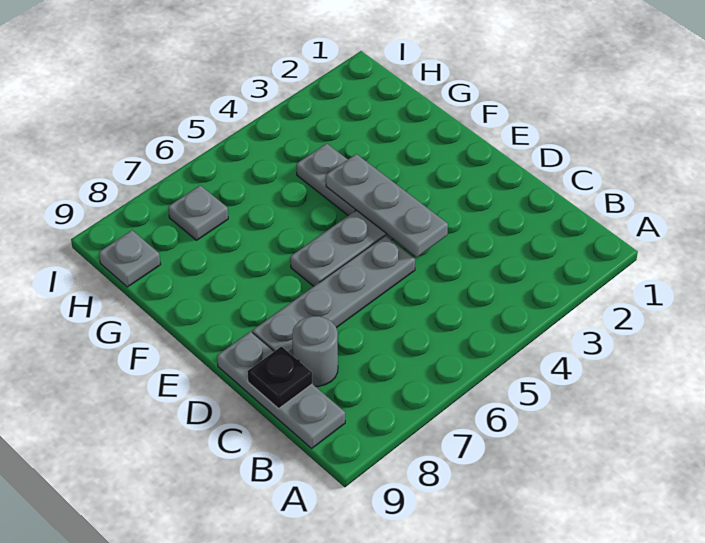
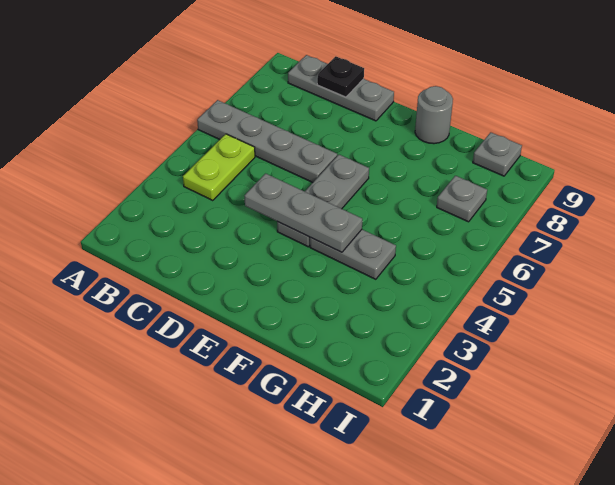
none -> lime plate B4:B5 level 1
grey round brick C8 level 1 -> grey round brick F9 level 1
grey plate D5:D8 level 1 -> grey plate A6:D6 level 1

